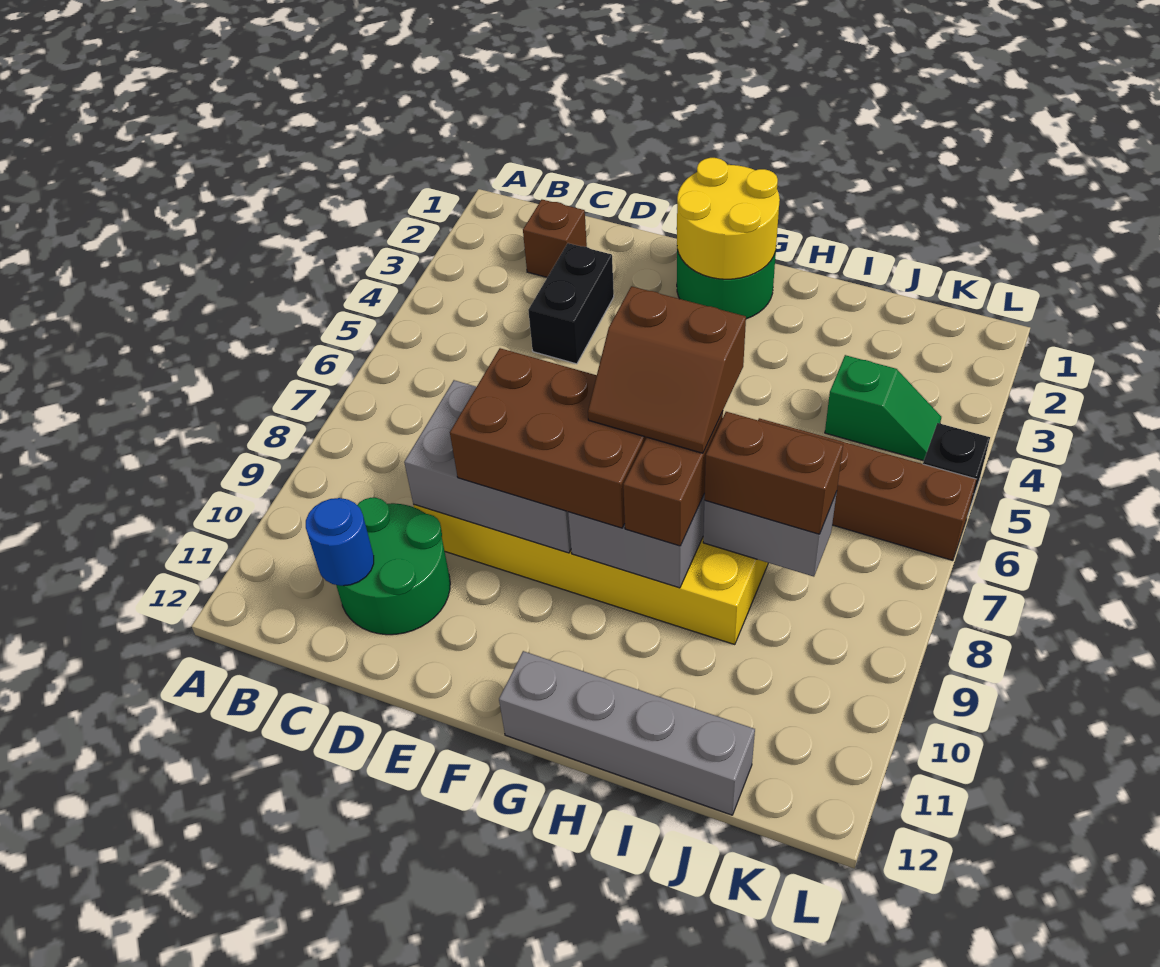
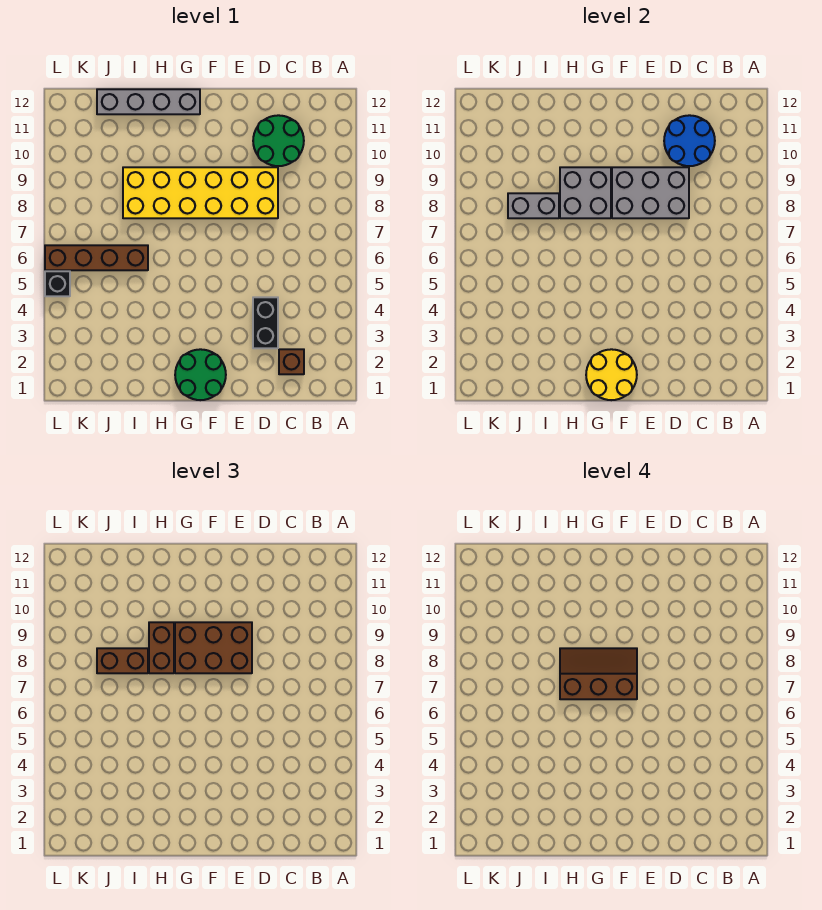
blue round brick C11 level 2 -> blue round brick C10:D11 level 2
brown slope G7:H8 level 4 top 7 -> brown slope F7:H8 level 4 top 7
green slope J4:K4 level 1 top J -> none

